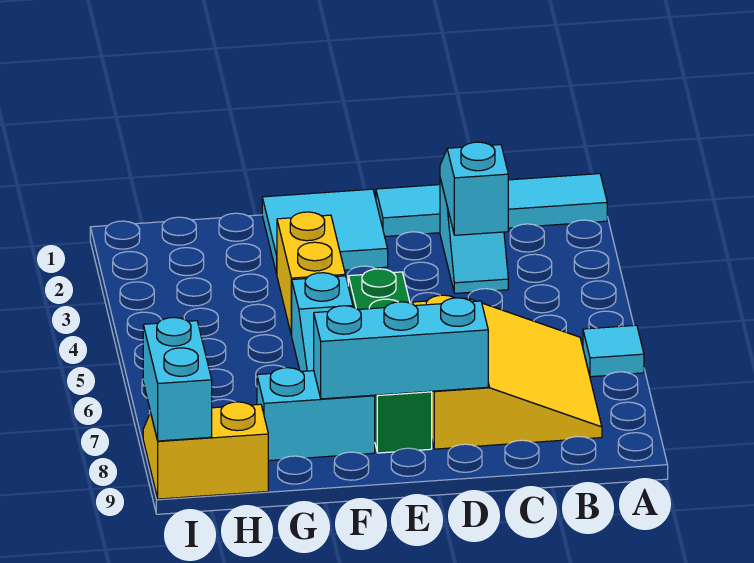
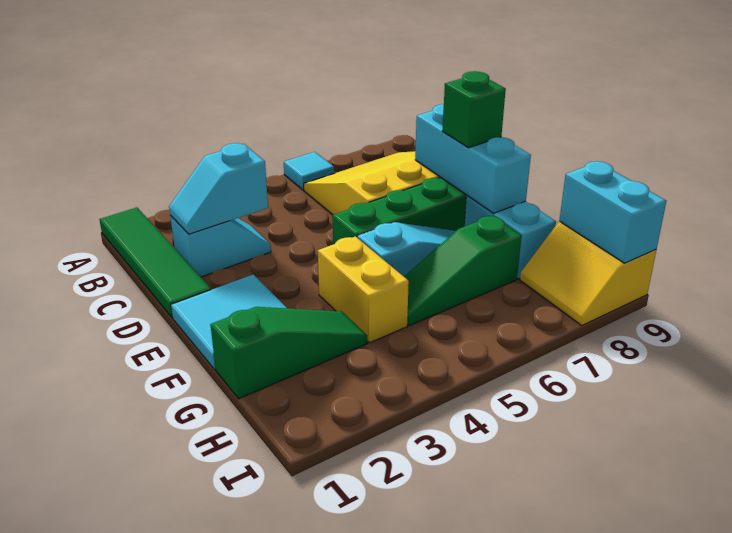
cyan tile A1:D1 level 1 -> green tile A1:D1 level 1
none -> green brick E8 level 3
yellow brick F3:F4 level 1 -> yellow brick F4:G4 level 1
none -> green slope G1:G3 level 1 top 1
none -> green slope G5:G7 level 1 top 7
cyan brick I8:I9 level 2 -> cyan brick H9:I9 level 2

